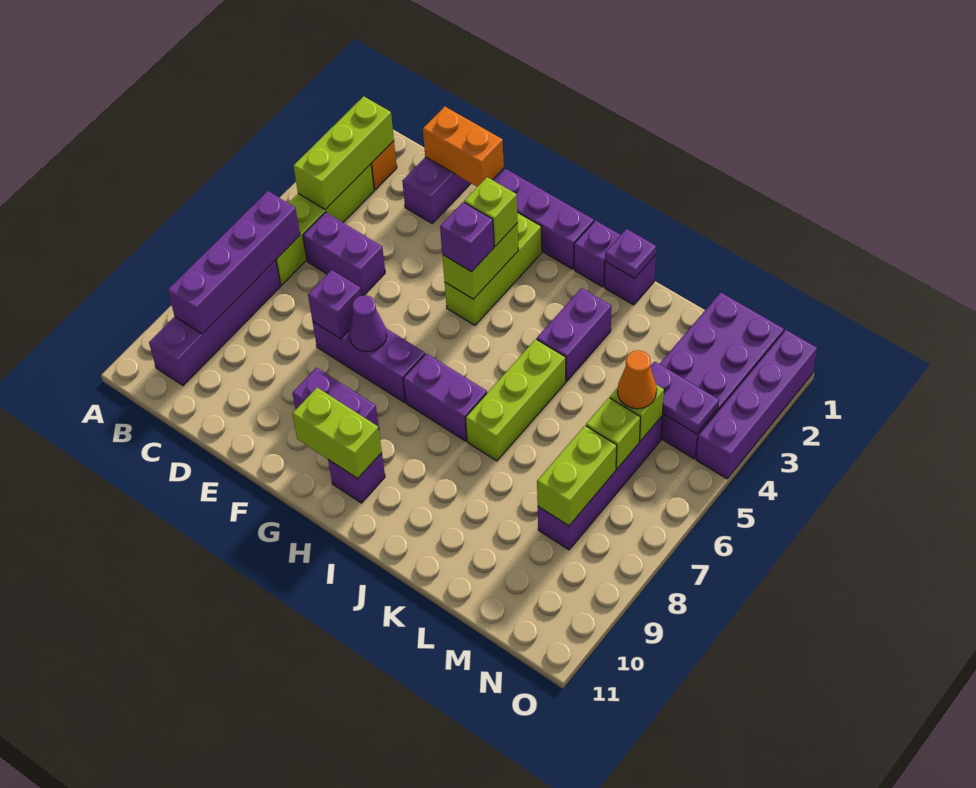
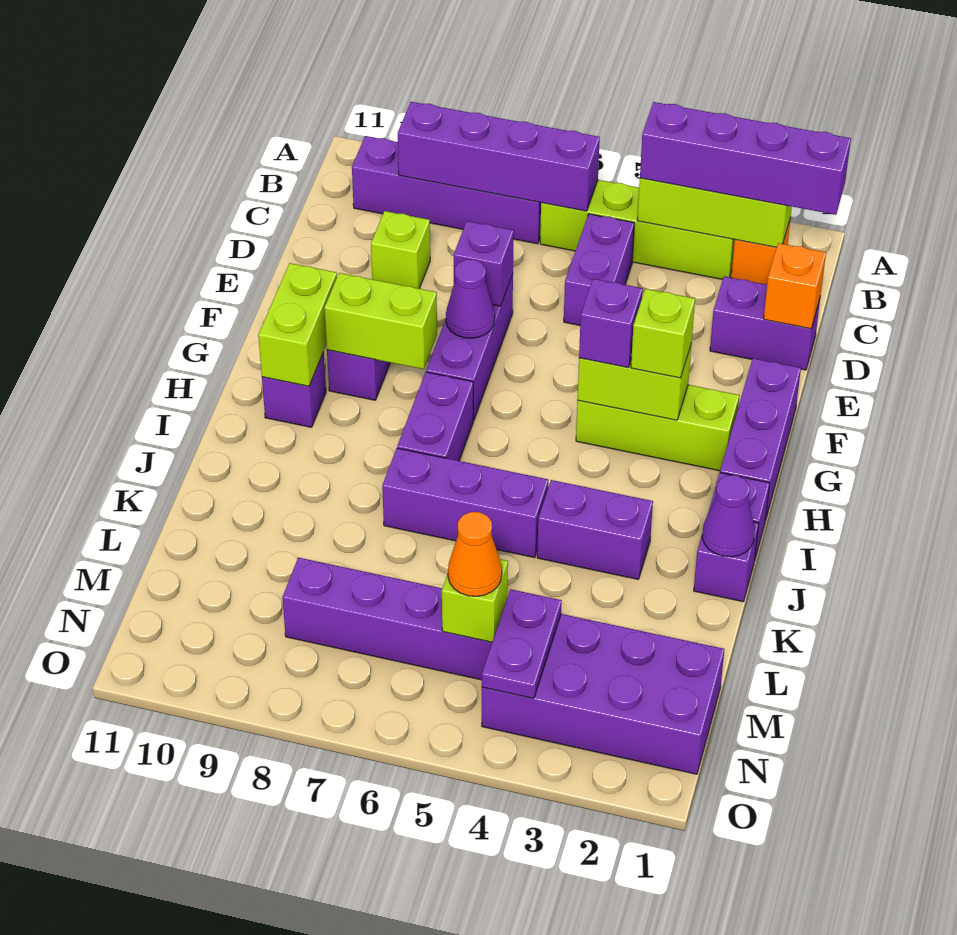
orange brick D1:E1 level 2 -> orange brick D1 level 2
purple plate J1 level 2 -> purple cone J1 level 2
lime brick J5:J7 level 1 -> purple brick J5:J7 level 1
lime brick M6 level 2 -> lime brick D9 level 1
lime brick M7:M8 level 2 -> lime brick G8:G9 level 2
purple brick O1:O4 level 1 -> purple brick B1:B4 level 3

